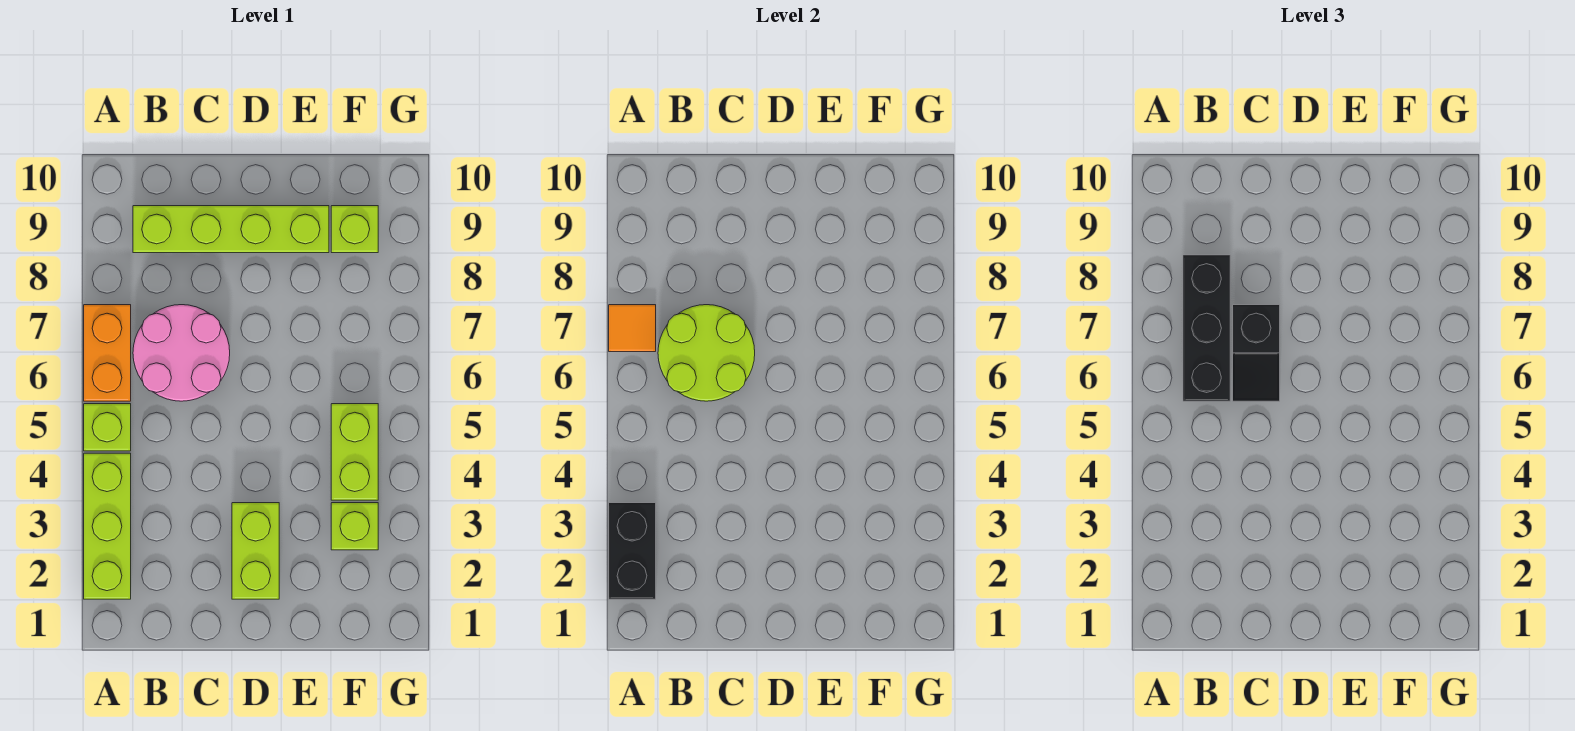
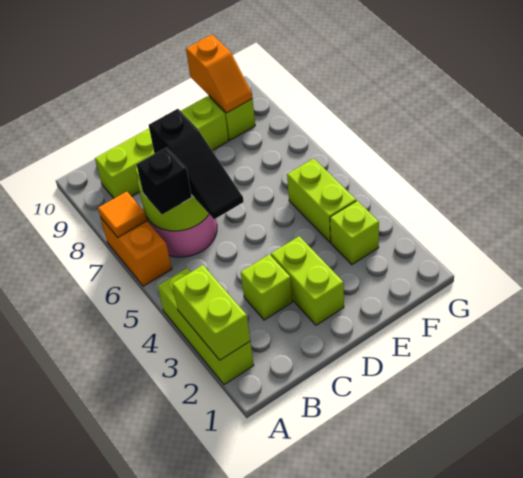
black brick A2:A3 level 2 -> lime brick A2:A3 level 2
lime brick A5 level 1 -> lime brick C3 level 1
black brick B6:B8 level 3 -> black brick B6 level 3
black slope C6:C7 level 3 top 7 -> black slope C5:C7 level 3 top 7
none -> orange slope F9:F10 level 2 top 10

